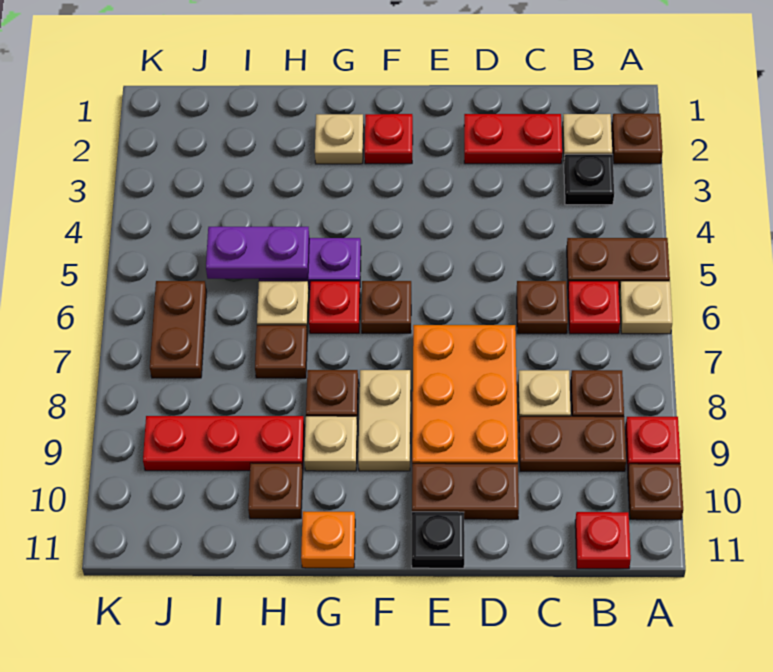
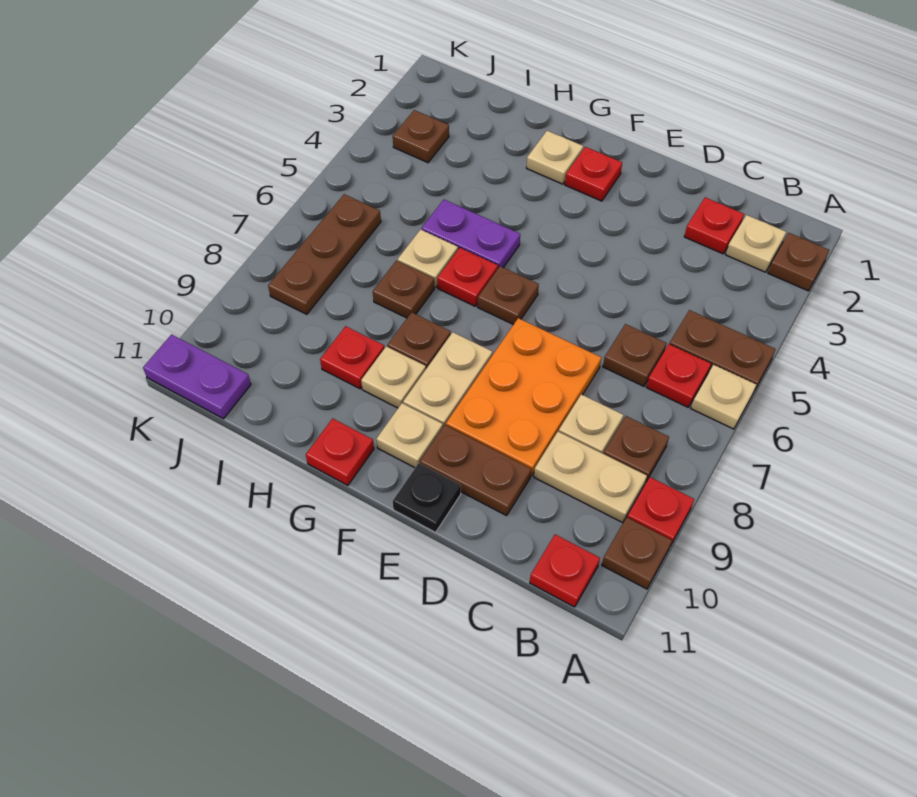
black plate B3 level 1 -> none
brown plate B9:C9 level 1 -> tan plate B9:C9 level 1
red plate C2:D2 level 1 -> red plate C2 level 1
none -> tan plate F10 level 1
orange plate G11 level 1 -> red plate G11 level 1
purple plate H5:I5 level 2 -> purple plate J11:K11 level 1
red plate H9:J9 level 1 -> red plate H9 level 1
brown plate H10 level 1 -> brown plate J3 level 1
brown plate J6:J7 level 1 -> brown plate J6:J8 level 1

